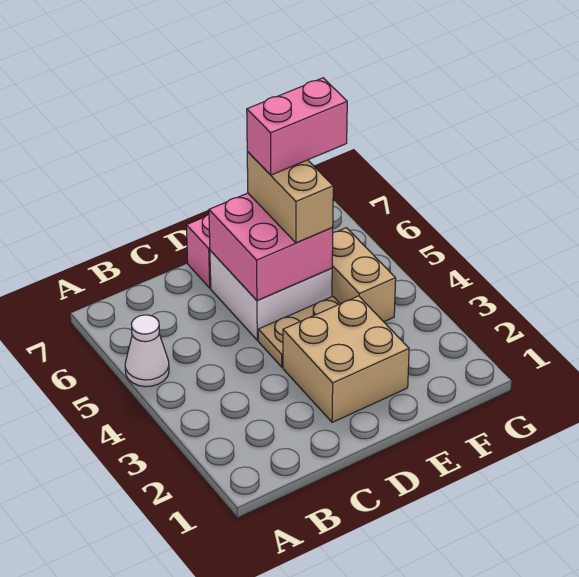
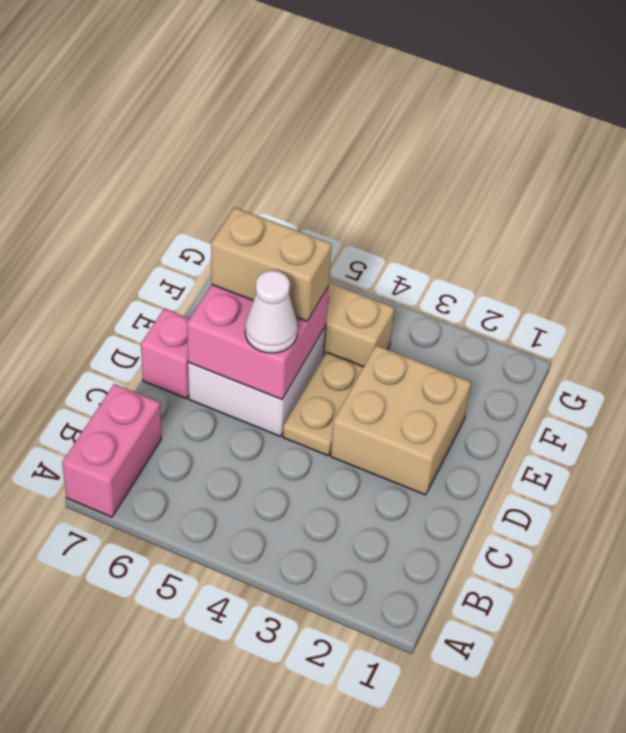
white cone A5 level 1 -> white cone D5 level 3
pink brick E6:F6 level 4 -> pink brick A7:B7 level 1

